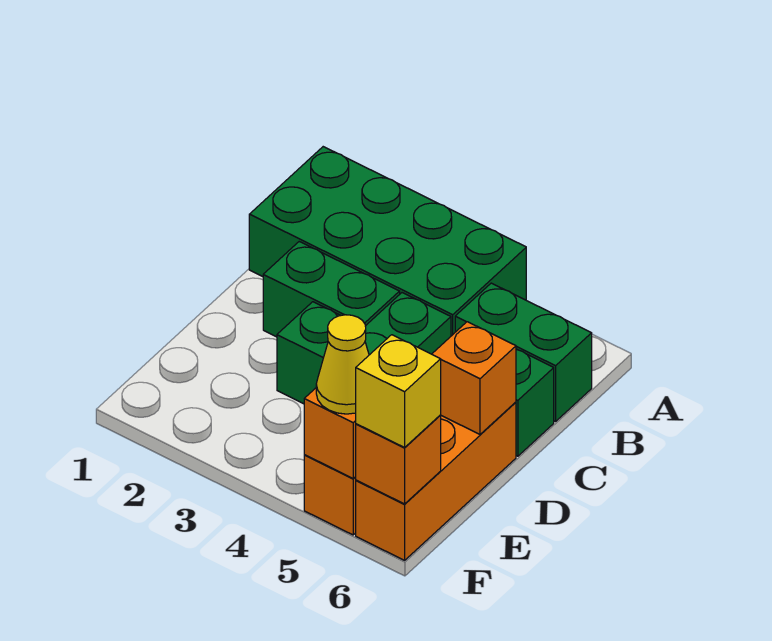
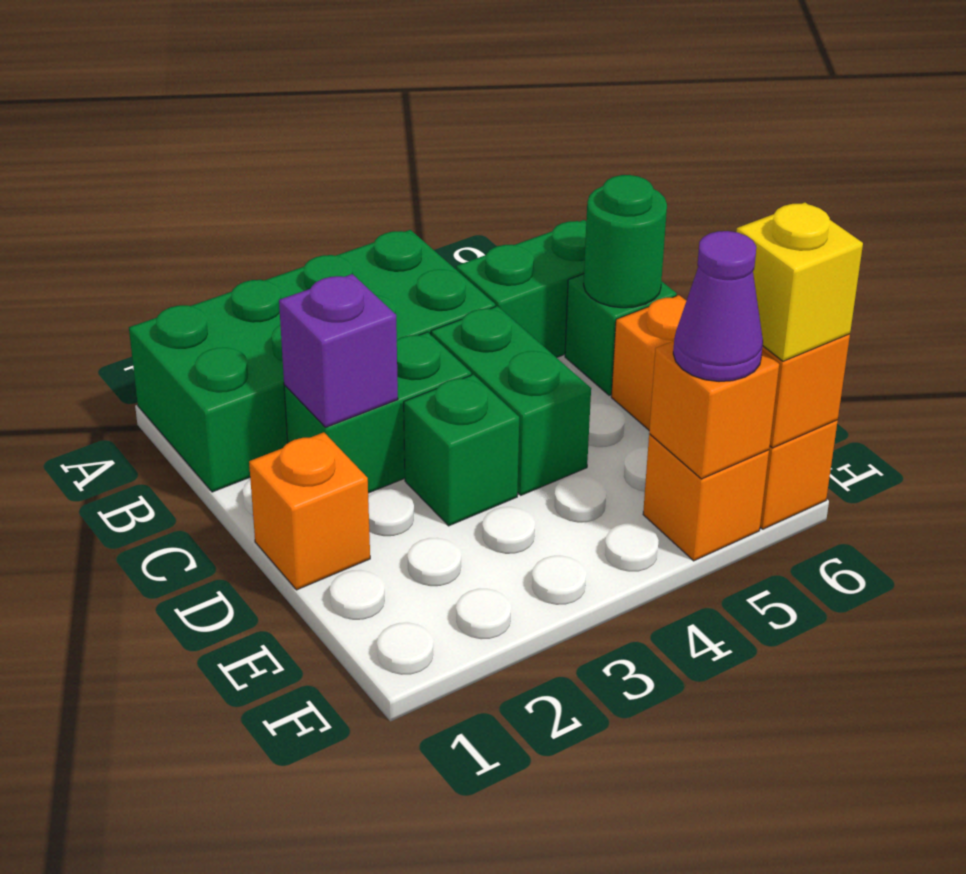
none -> purple brick C2 level 2
none -> green round brick C6 level 2
orange brick D6 level 2 -> orange brick D1 level 1
yellow cone F5 level 3 -> purple cone F5 level 3

